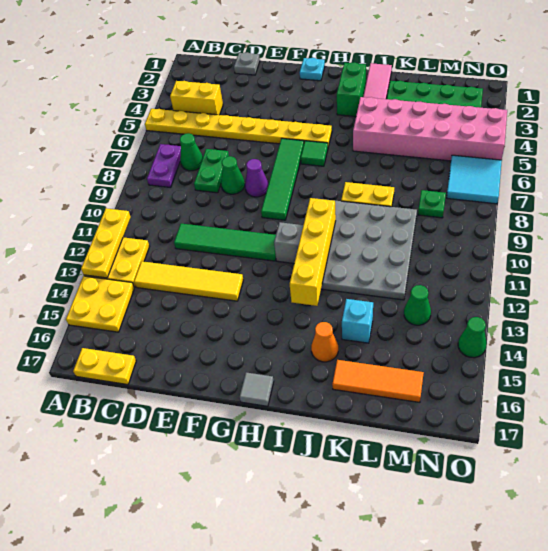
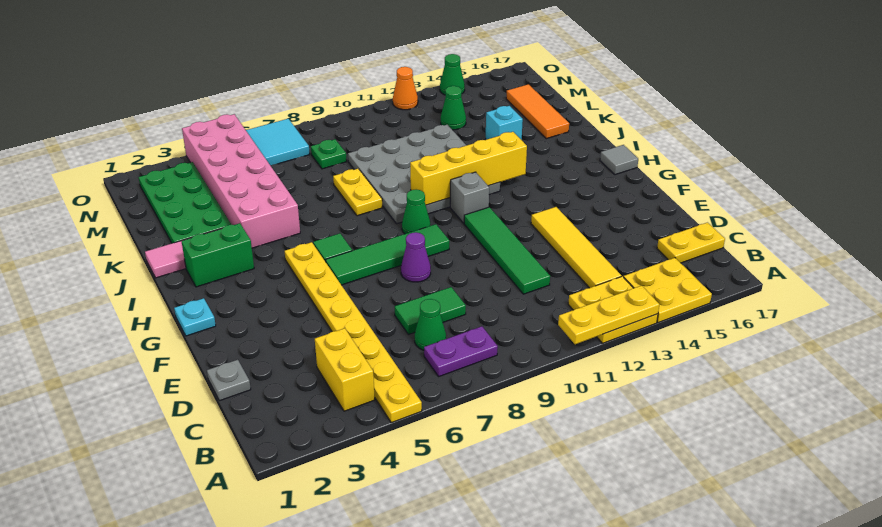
yellow plate B17:C17 level 1 -> yellow plate C16:C17 level 1
green plate D7:D8 level 1 -> green tile D7:D8 level 1
green cone E8 level 1 -> green cone H9 level 1
orange cone J15 level 1 -> orange cone O12 level 1

